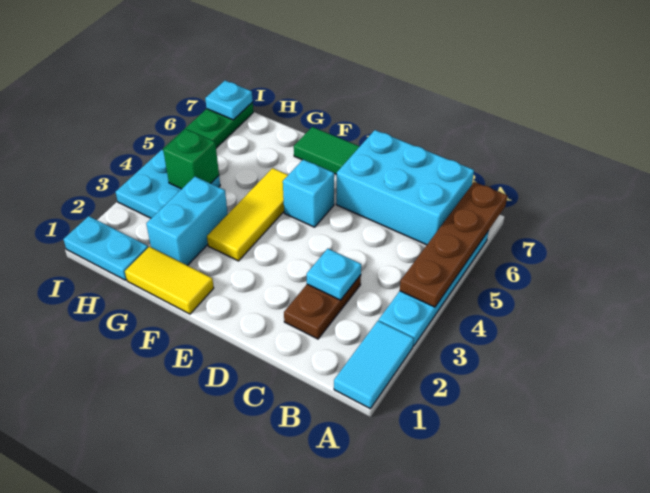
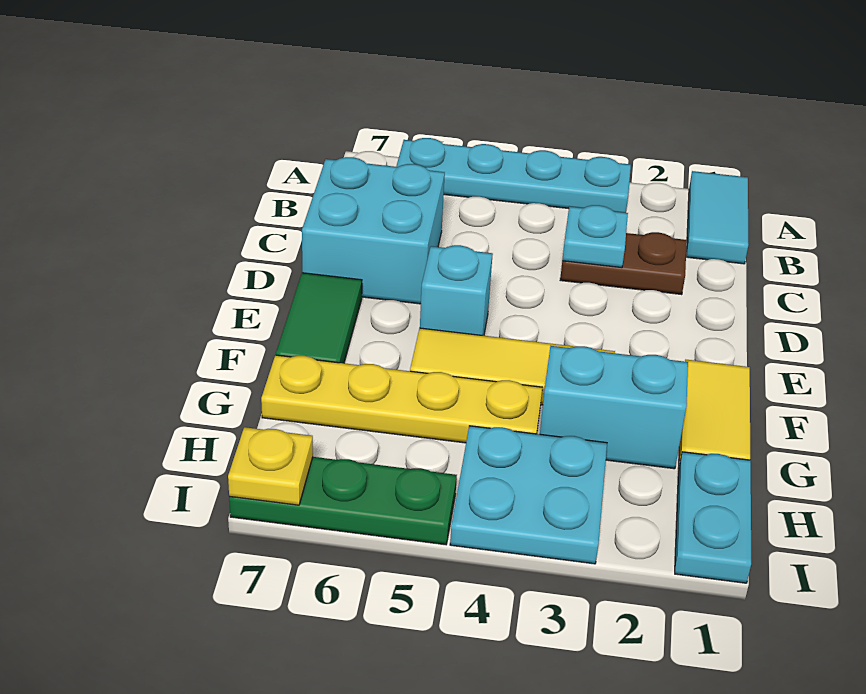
cyan tile A1:A2 level 1 -> cyan tile A1:B1 level 1
brown plate A4:A7 level 2 -> none
cyan brick B6:D7 level 1 -> cyan brick C6:D7 level 1
none -> yellow plate G4:G7 level 1
green brick H4 level 2 -> none
cyan plate I7 level 2 -> yellow plate I7 level 2

